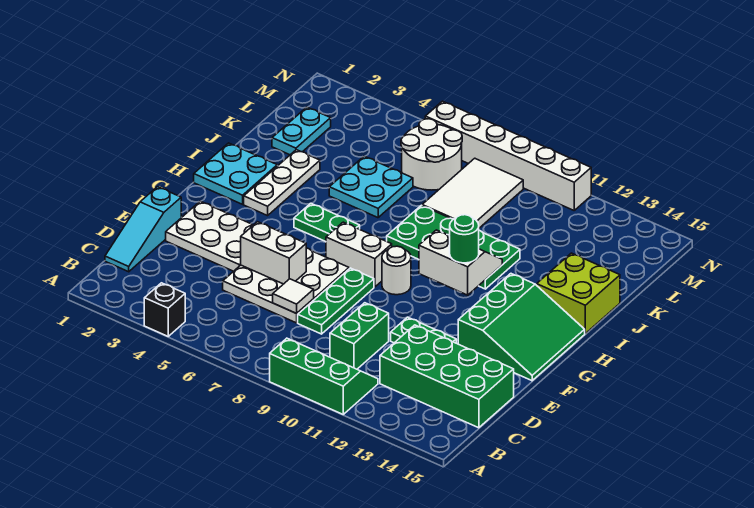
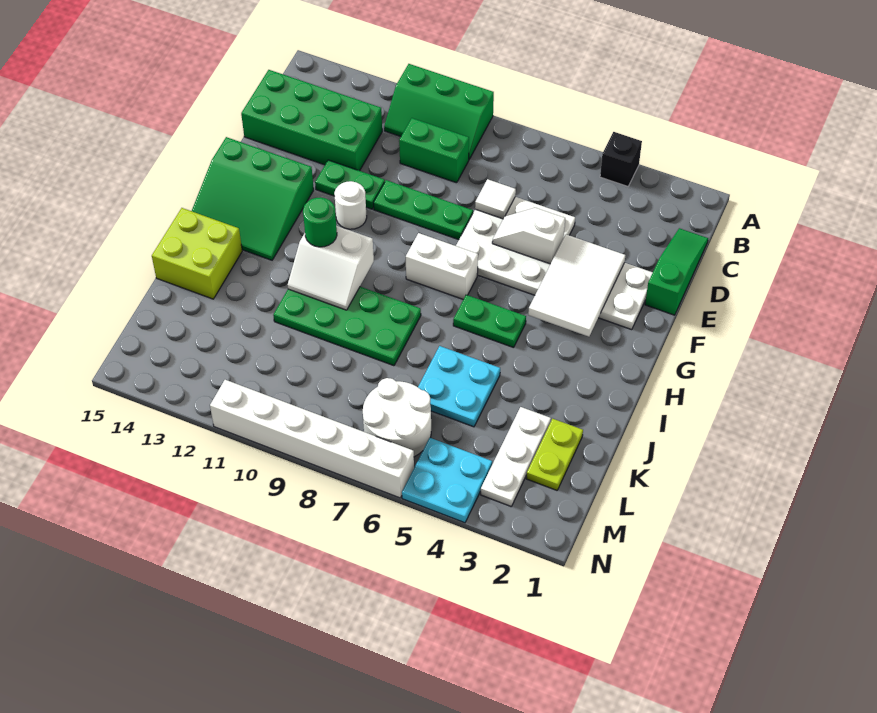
cyan slope C1:E1 level 1 top E -> green slope C1:E1 level 1 top E
green brick C10:D10 level 1 -> green brick C9:C10 level 1
green plate D8:F8 level 1 -> green plate E8:E10 level 1
white brick E5:E6 level 2 -> white slope E5:E6 level 2 top 5
green slope F13:H15 level 1 top 13 -> green slope F13:H15 level 1 top F
white round brick G9 level 1 -> white round brick F11 level 1
cyan plate H1:I2 level 1 -> cyan plate M4:N5 level 1
white plate H3:J3 level 1 -> white plate K3:M3 level 1
cyan plate K2:L2 level 1 -> lime plate K2:L2 level 1
white tile K8:M9 level 1 -> white tile E3:G4 level 2

